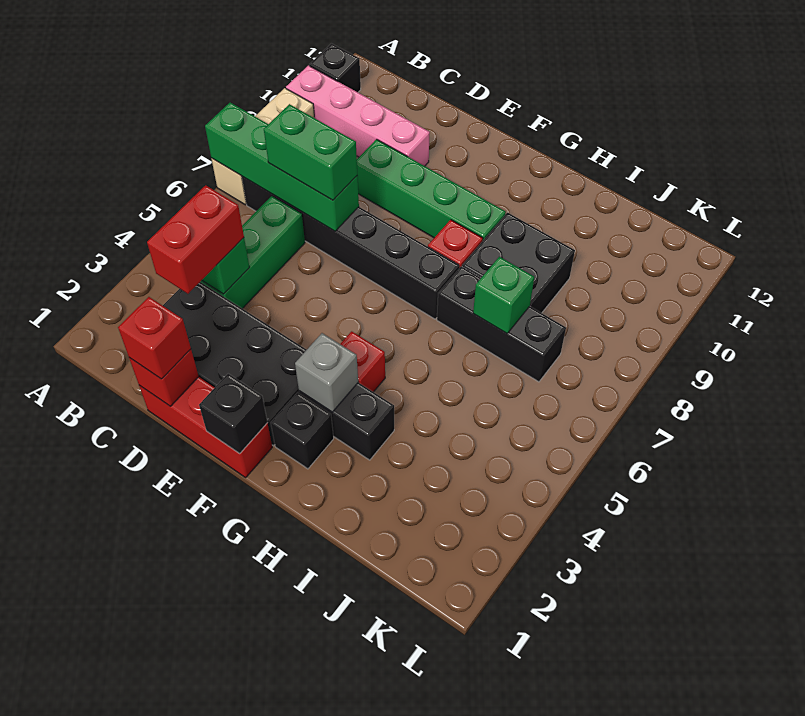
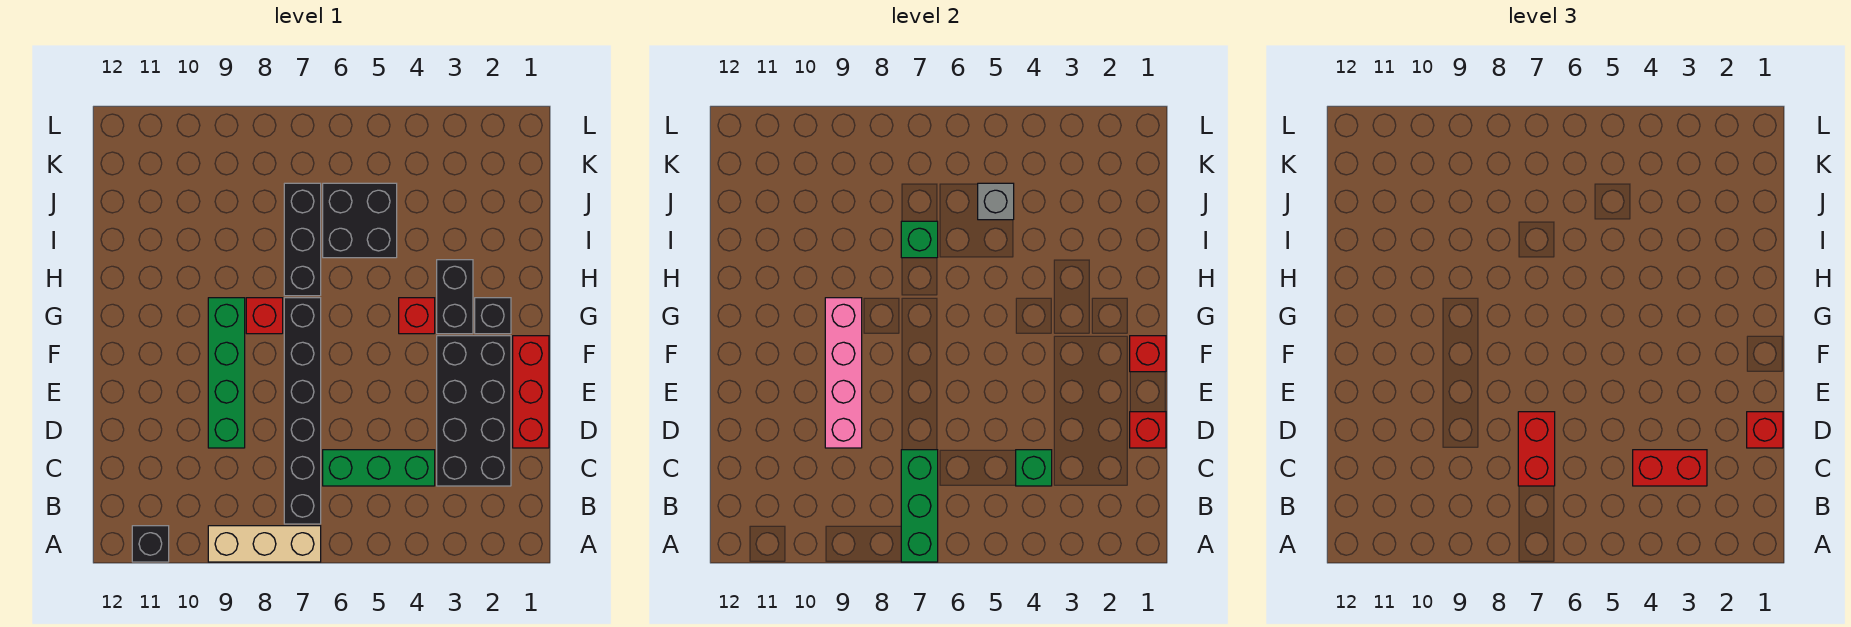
green brick A7:D7 level 2 -> green brick A7:C7 level 2
pink brick A10:D10 level 1 -> pink brick D9:G9 level 2
green brick C7:D7 level 3 -> red brick C7:D7 level 3
black brick F1 level 2 -> red brick F1 level 2
grey brick G3 level 2 -> grey brick J5 level 2
black brick H8:I9 level 1 -> black brick I5:J6 level 1

